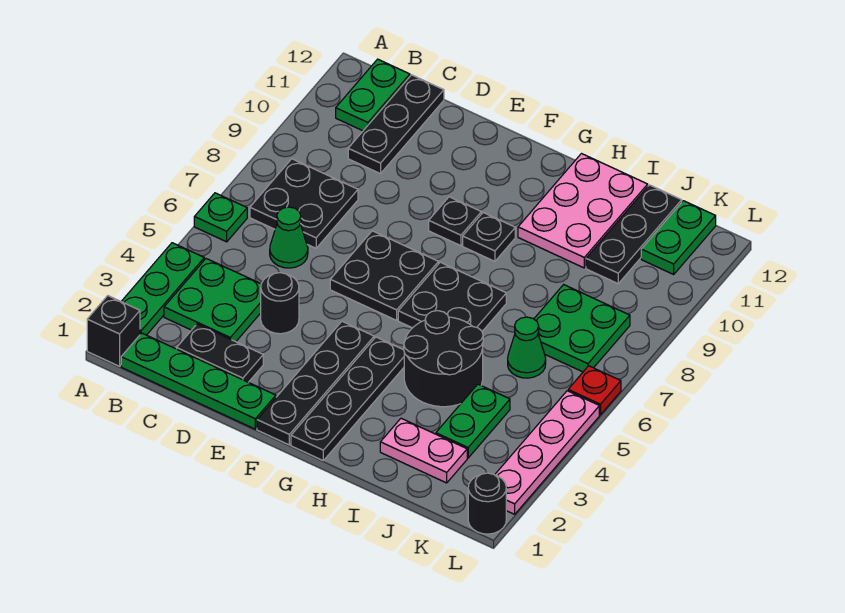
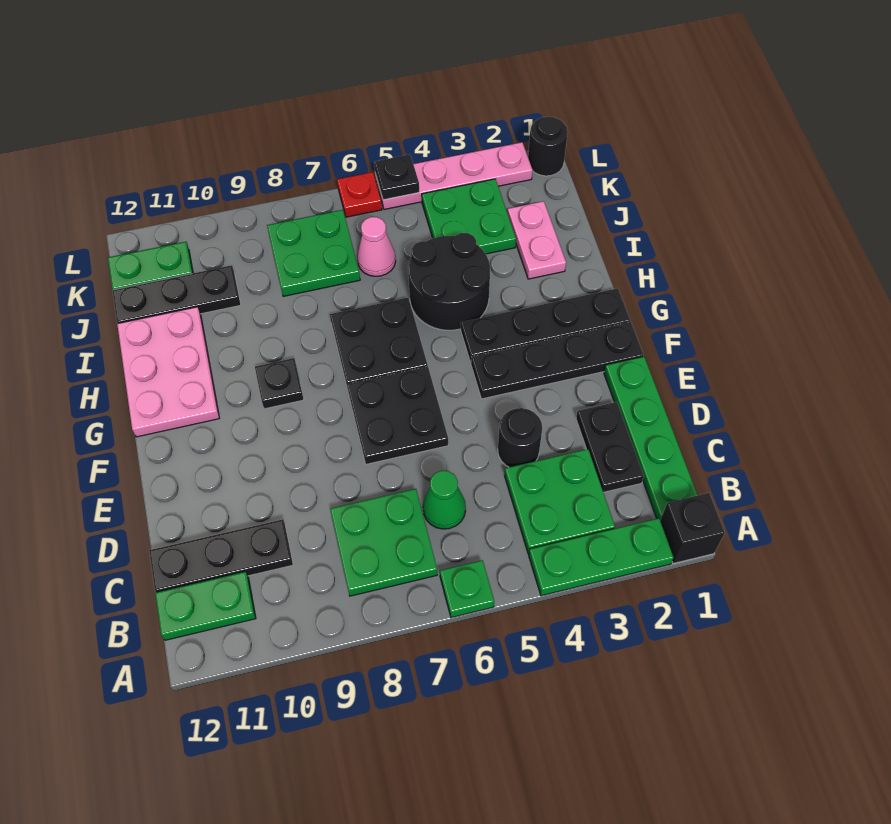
black plate B7:C8 level 1 -> green plate B7:C8 level 1
black plate F9 level 1 -> black plate L5 level 2
pink plate H10:I12 level 1 -> pink plate G11:I12 level 1
green plate J3:J4 level 1 -> green plate J3:K4 level 1
green cone J6 level 1 -> pink cone J6 level 1

